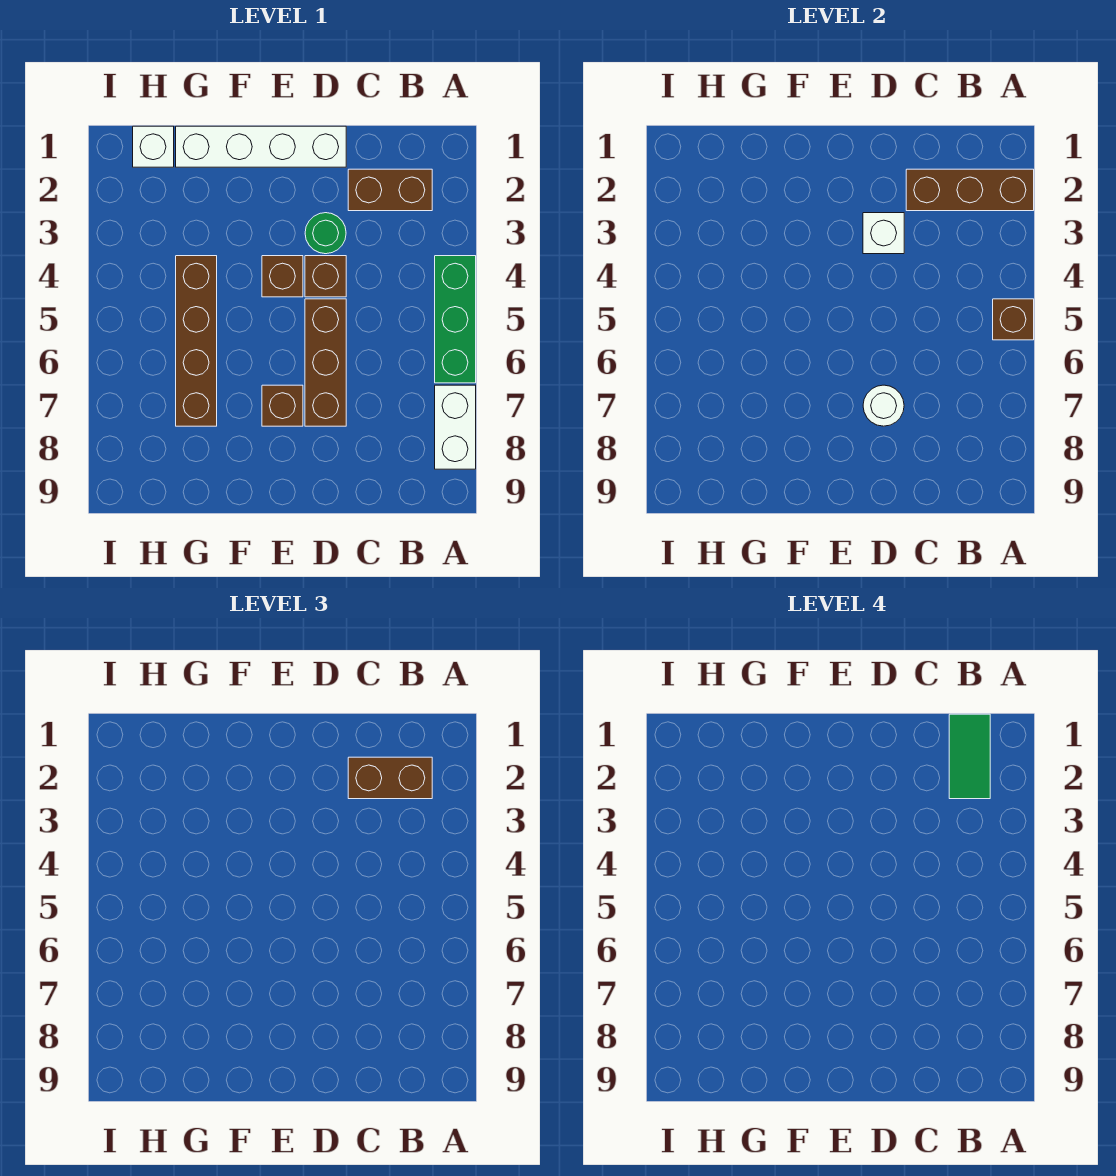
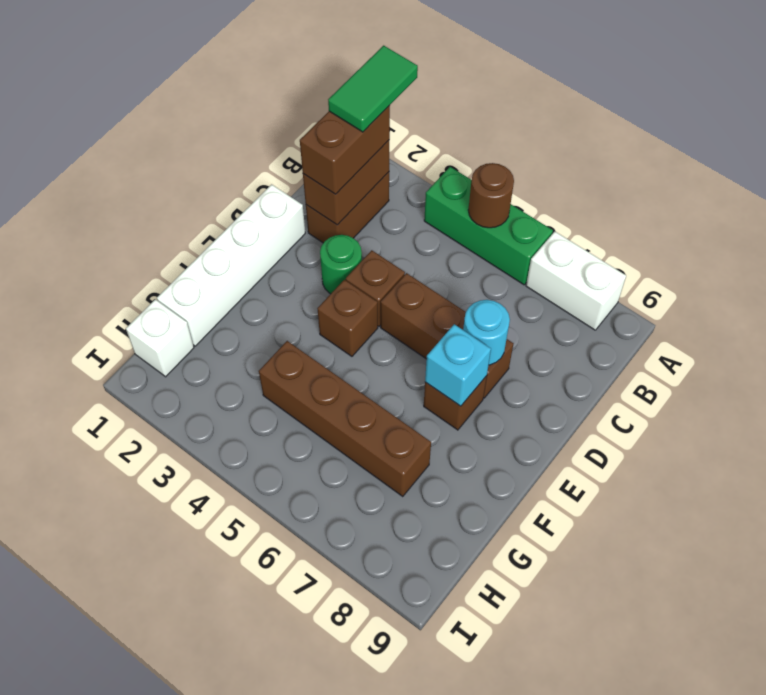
brown brick A2:C2 level 2 -> brown brick B2:C2 level 2
brown brick A5 level 2 -> brown round brick A5 level 2
green tile B1:B2 level 4 -> green tile A2:B2 level 4
white brick D3 level 2 -> none
white round brick D7 level 2 -> cyan round brick D7 level 2
none -> cyan brick E7 level 2

